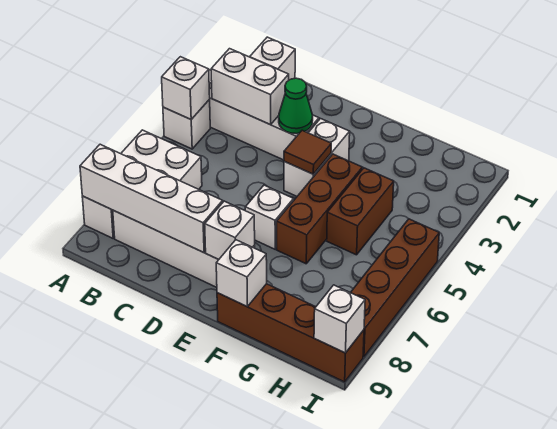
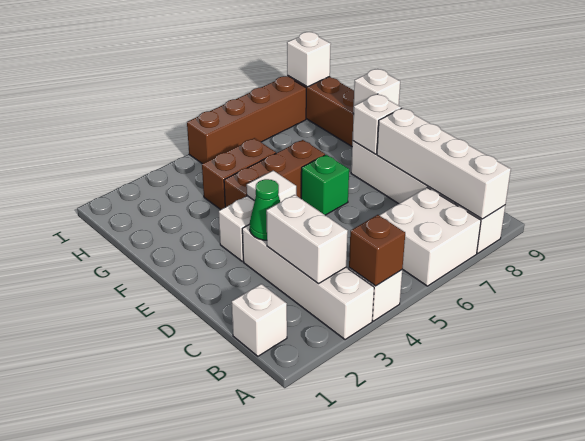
white brick A4 level 2 -> brown brick A4 level 2
brown tile E4 level 2 -> white tile E4 level 2
white brick E6 level 1 -> green brick E6 level 1

